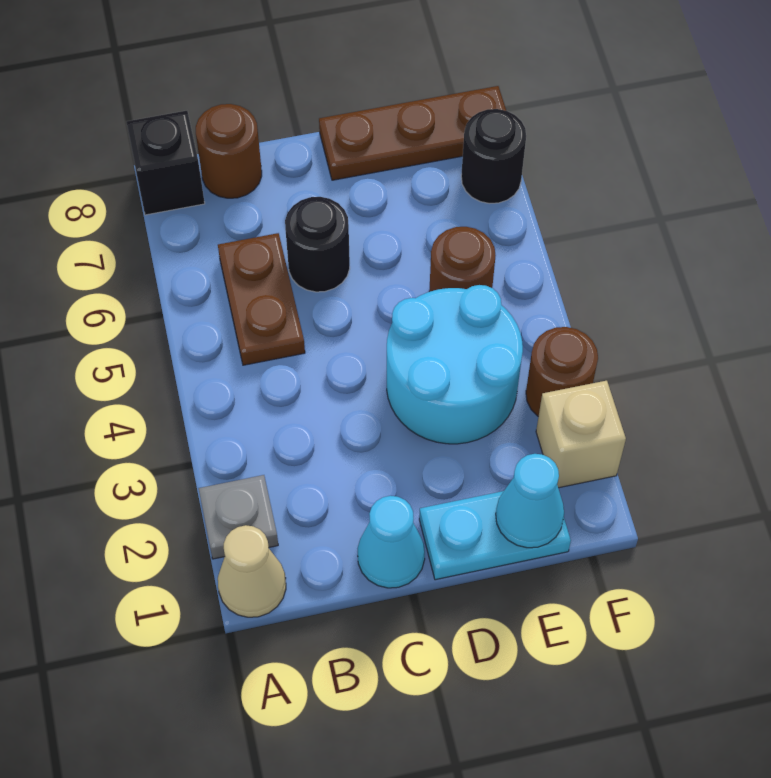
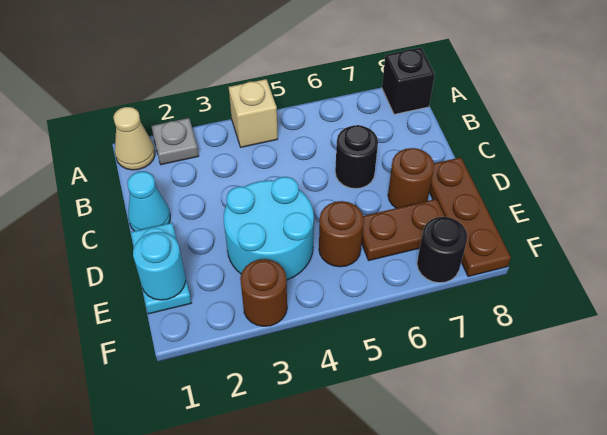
brown plate B5:B6 level 1 -> brown plate E6:E7 level 1
brown round brick B8 level 1 -> brown round brick D7 level 1
cyan cone E1 level 2 -> cyan round brick E1 level 2
tan brick F2 level 1 -> tan brick A4 level 1

